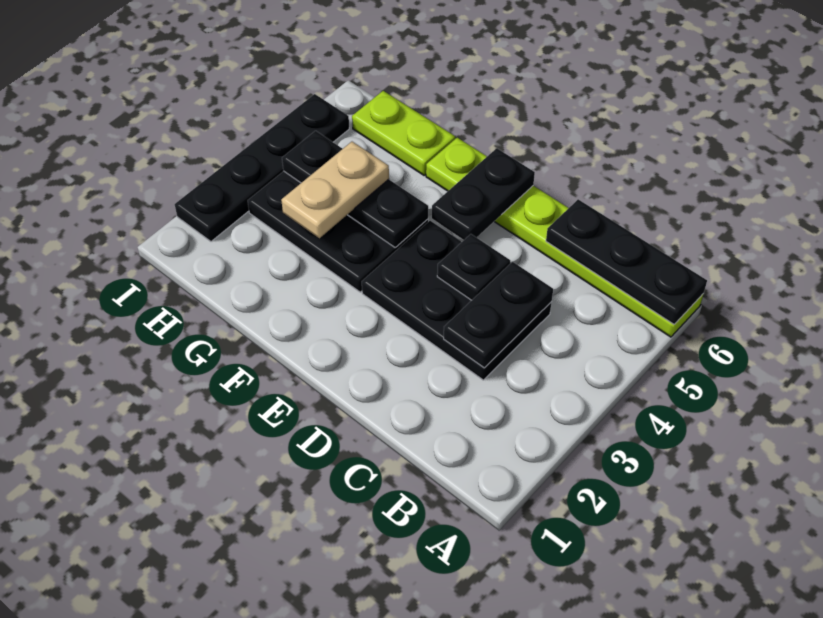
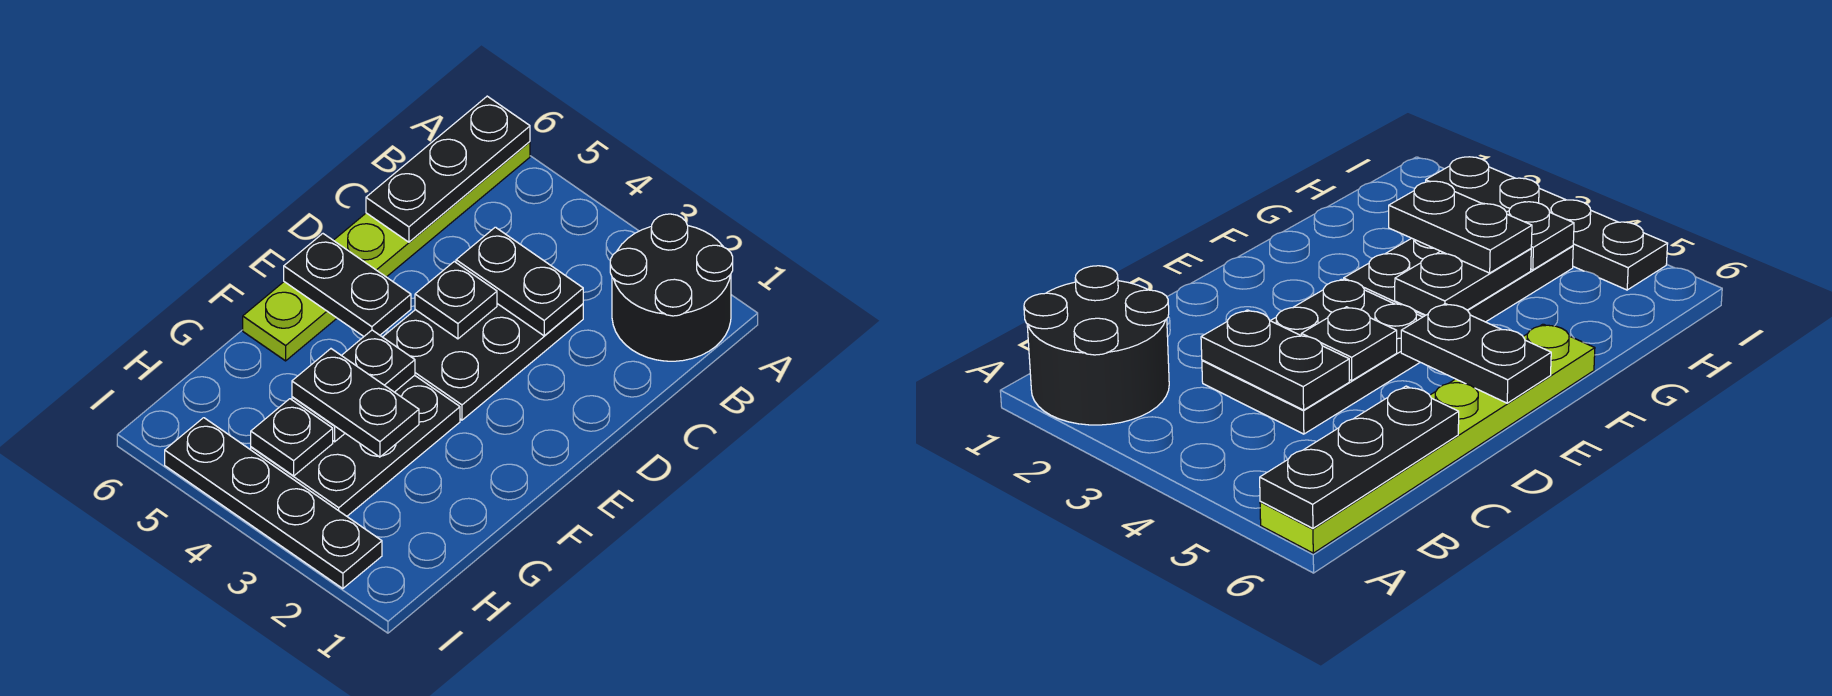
none -> black round brick A1:B2 level 1
tan plate G3:G4 level 3 -> black plate G3:G4 level 3
lime plate G6:H6 level 1 -> none

